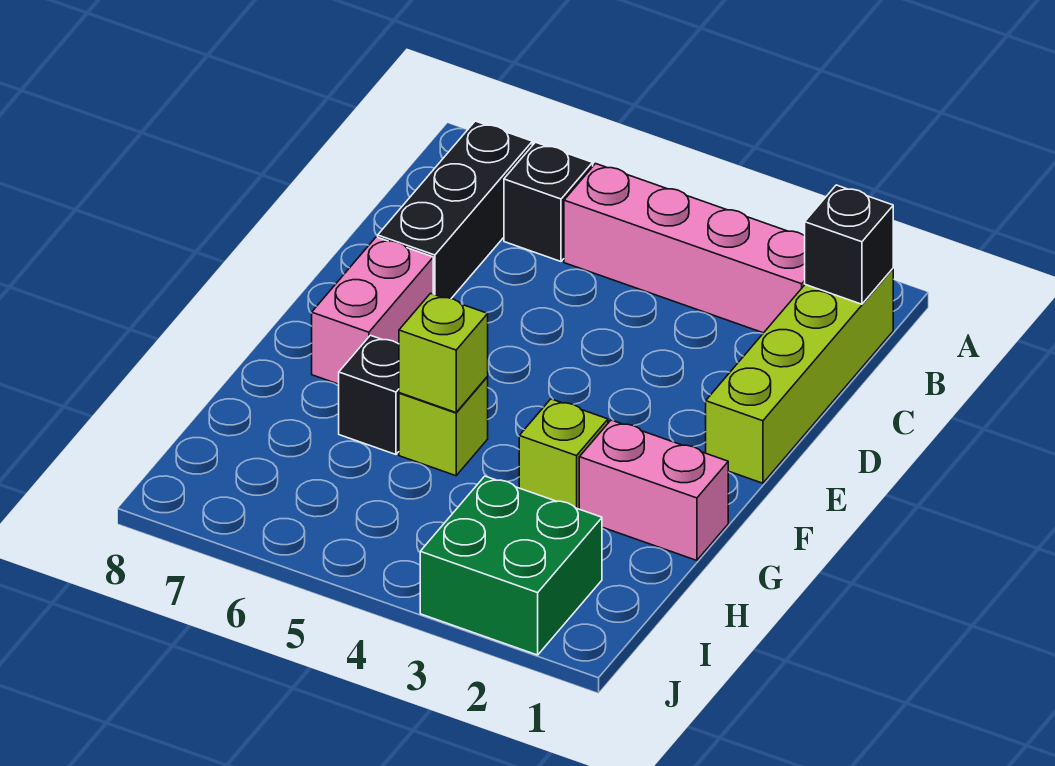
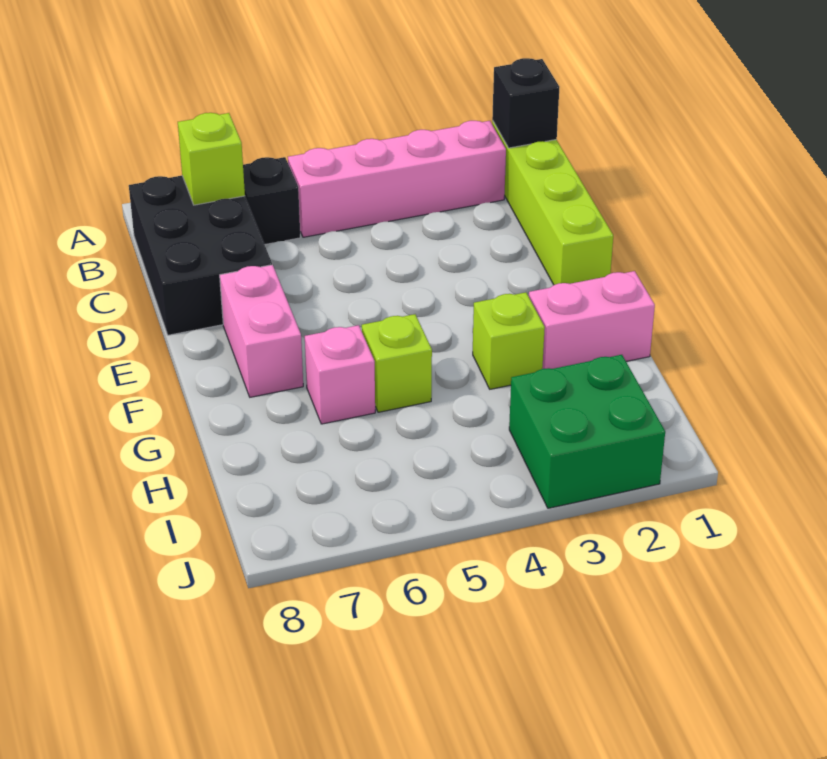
black brick B7:D7 level 1 -> black brick B7:D8 level 1
lime brick G5 level 2 -> lime brick B7 level 2
black brick G6 level 1 -> pink brick G6 level 1

